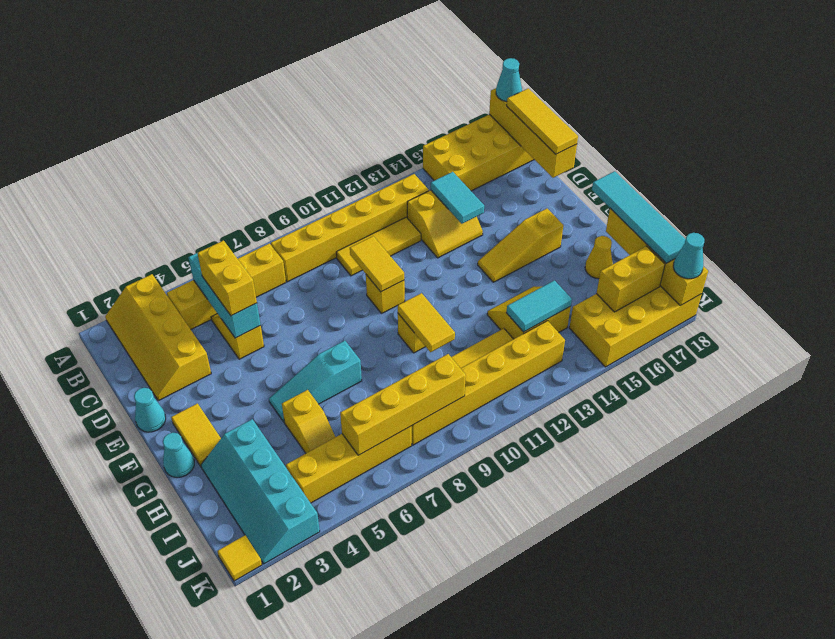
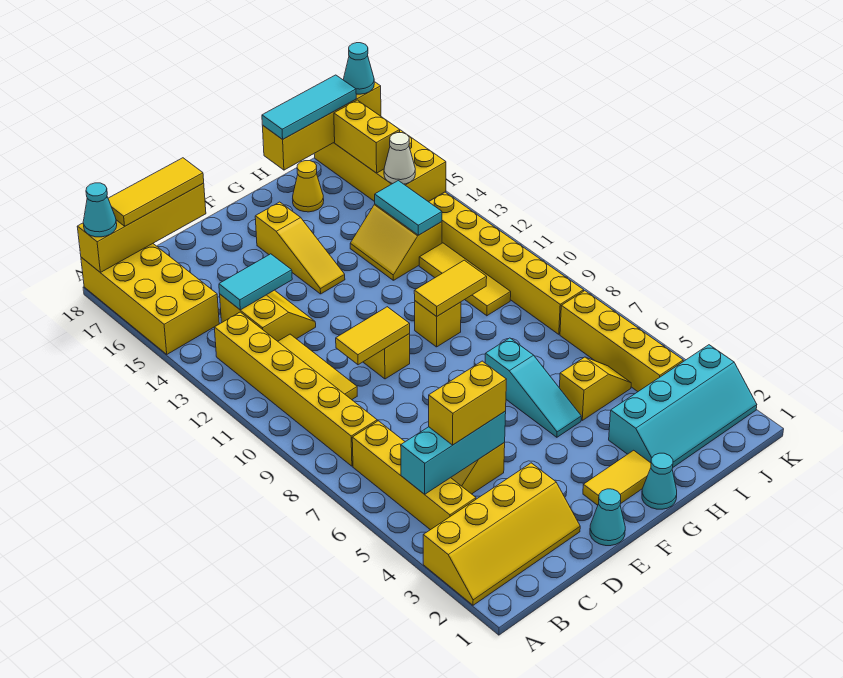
cyan tile G18:J18 level 3 -> cyan tile H18:J18 level 3
yellow brick J6:J9 level 2 -> none
none -> white cone J15 level 2
yellow tile K1 level 1 -> none

